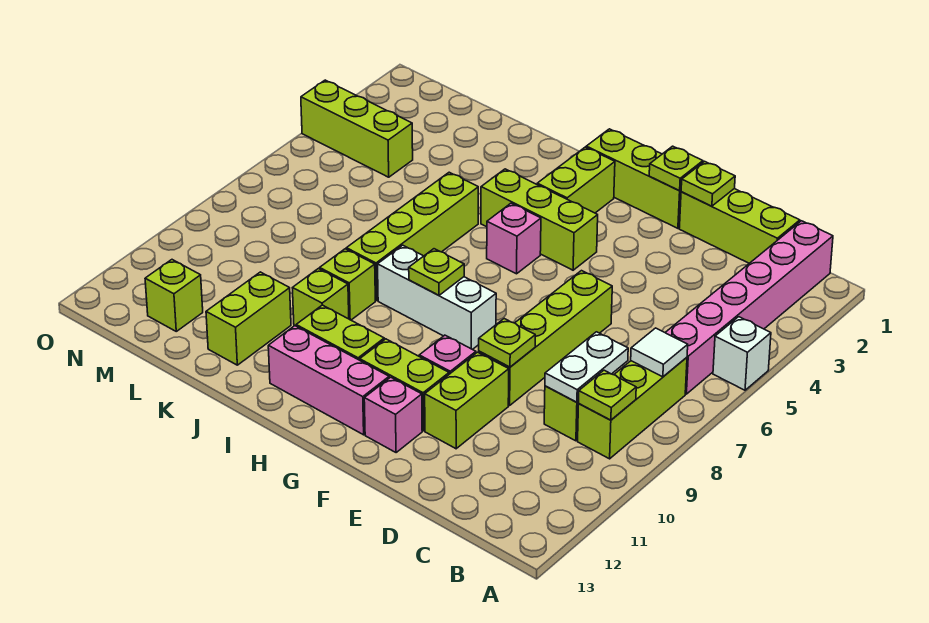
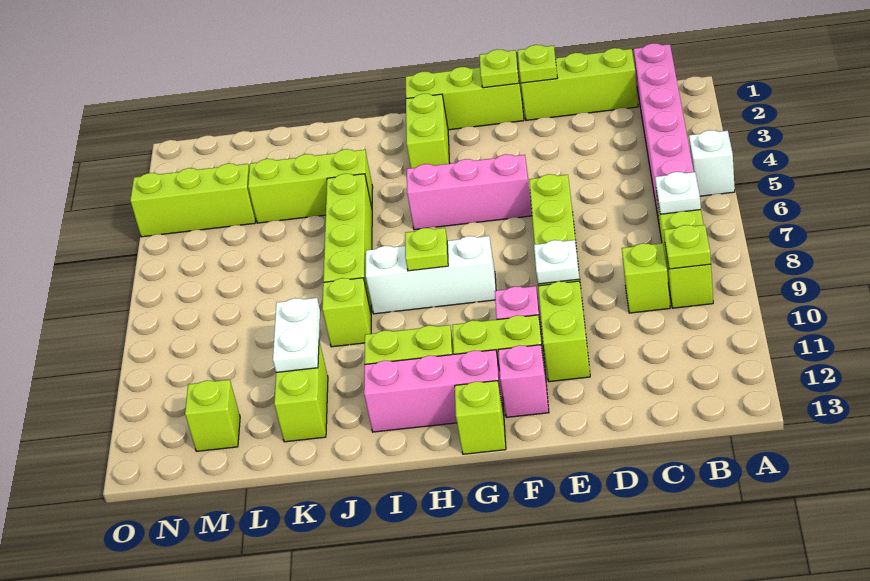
white tile B7 level 2 -> white plate B7 level 2
white plate C8:C9 level 2 -> white plate K10:K11 level 2
lime plate E9 level 2 -> white plate E9 level 2
lime brick G4:I4 level 1 -> lime brick J4:L4 level 1
pink brick H5 level 1 -> pink brick F5:H5 level 1
lime brick J10 level 1 -> lime brick G13 level 1

